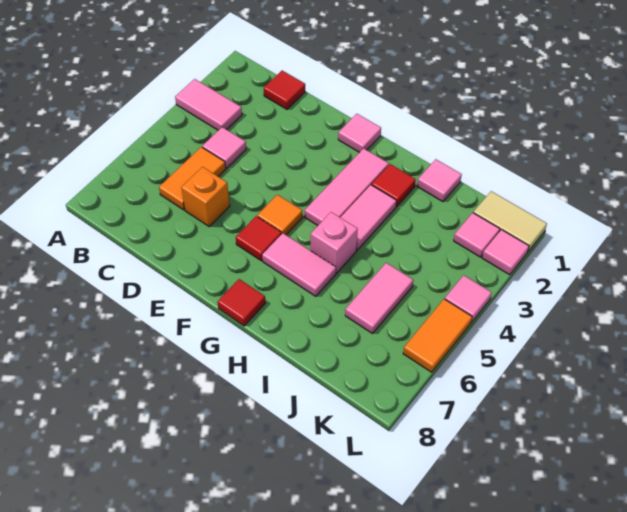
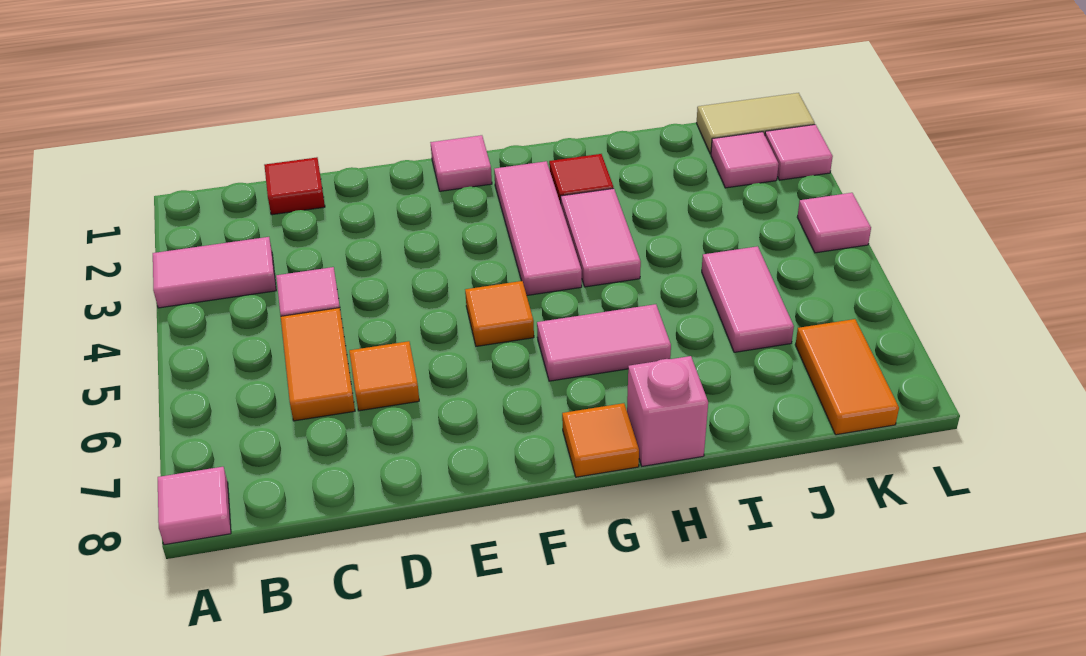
orange brick D6 level 1 -> orange tile D6 level 1
red tile F6 level 1 -> none
red tile G8 level 1 -> orange tile G8 level 1
pink brick H5 level 1 -> pink brick H8 level 1
pink tile I1 level 1 -> pink tile A8 level 1
orange tile L5:L6 level 1 -> orange tile K7:K8 level 1

